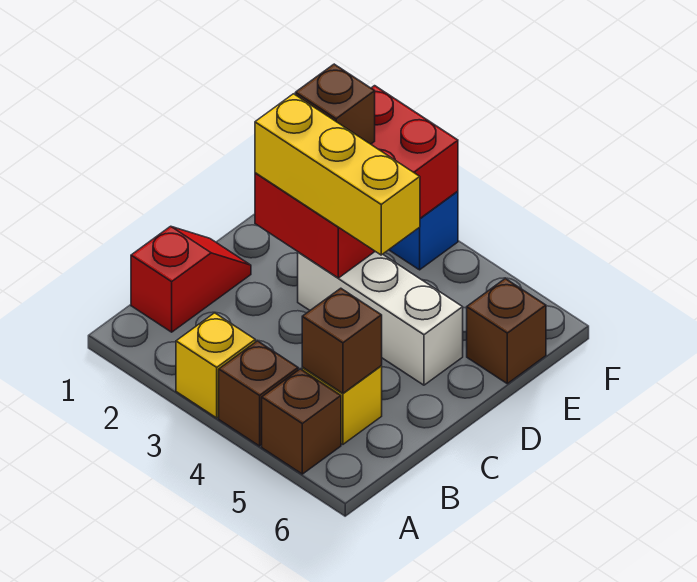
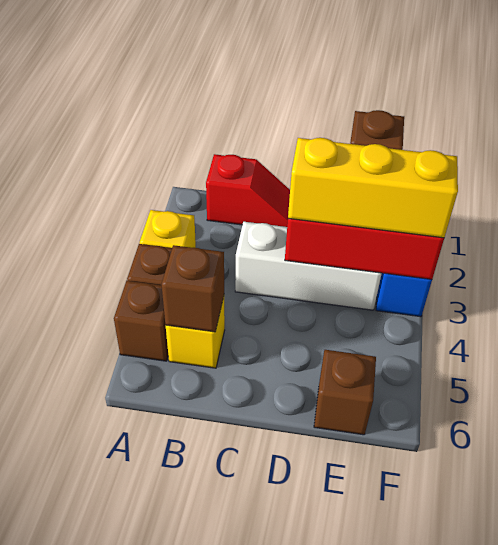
yellow brick D2:D4 level 3 -> yellow brick D3:F3 level 3
white brick D3:D5 level 1 -> white brick C3:E3 level 1

